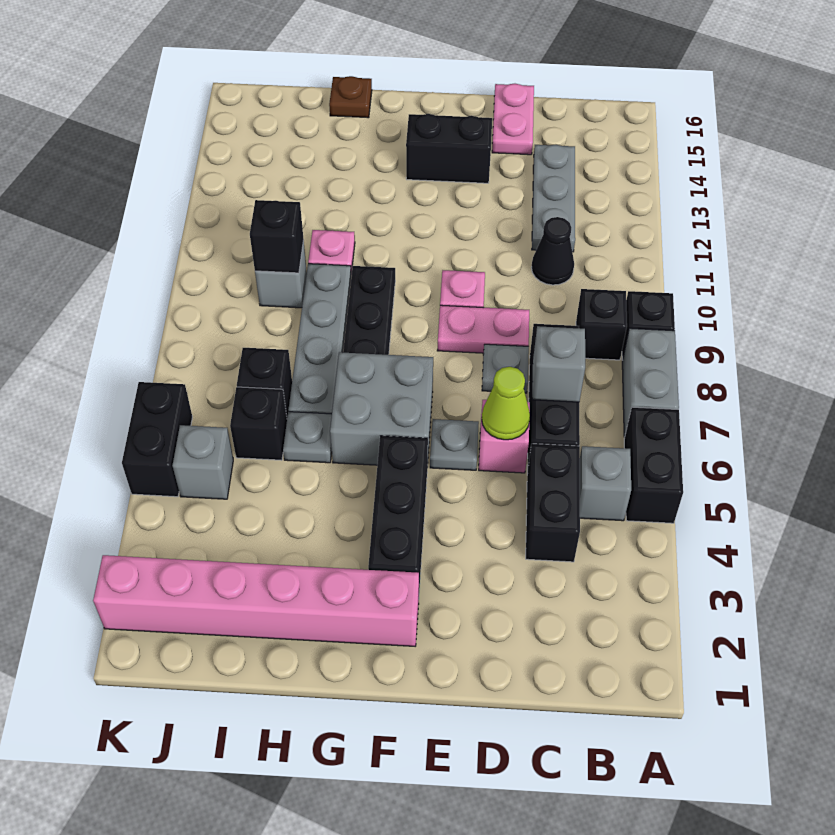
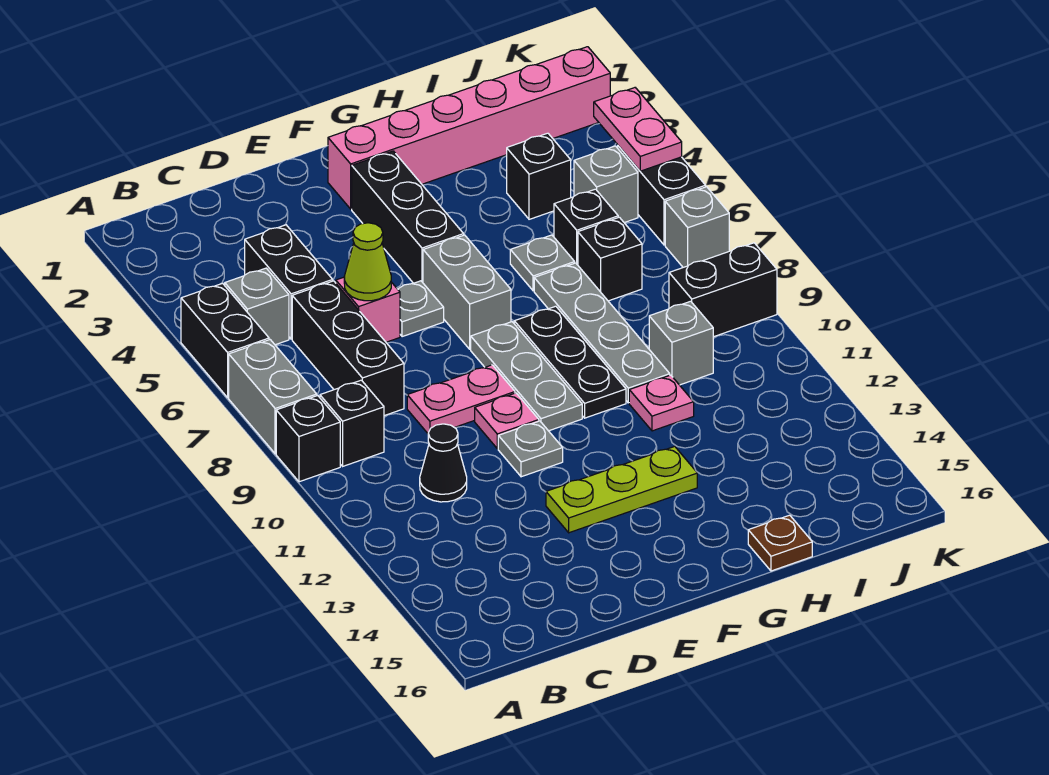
grey brick C7 level 2 -> grey brick K7 level 1
grey plate C12:C14 level 1 -> grey plate F8:F10 level 1
grey plate D8 level 1 -> grey plate E11 level 1
pink plate D15:D16 level 1 -> pink plate K4:K5 level 2
none -> lime plate E13:G13 level 1
black brick E14:F14 level 1 -> black brick J9:K9 level 1
grey brick F6:G7 level 1 -> grey brick F6:F7 level 1
black brick I10 level 2 -> black brick I4 level 1

